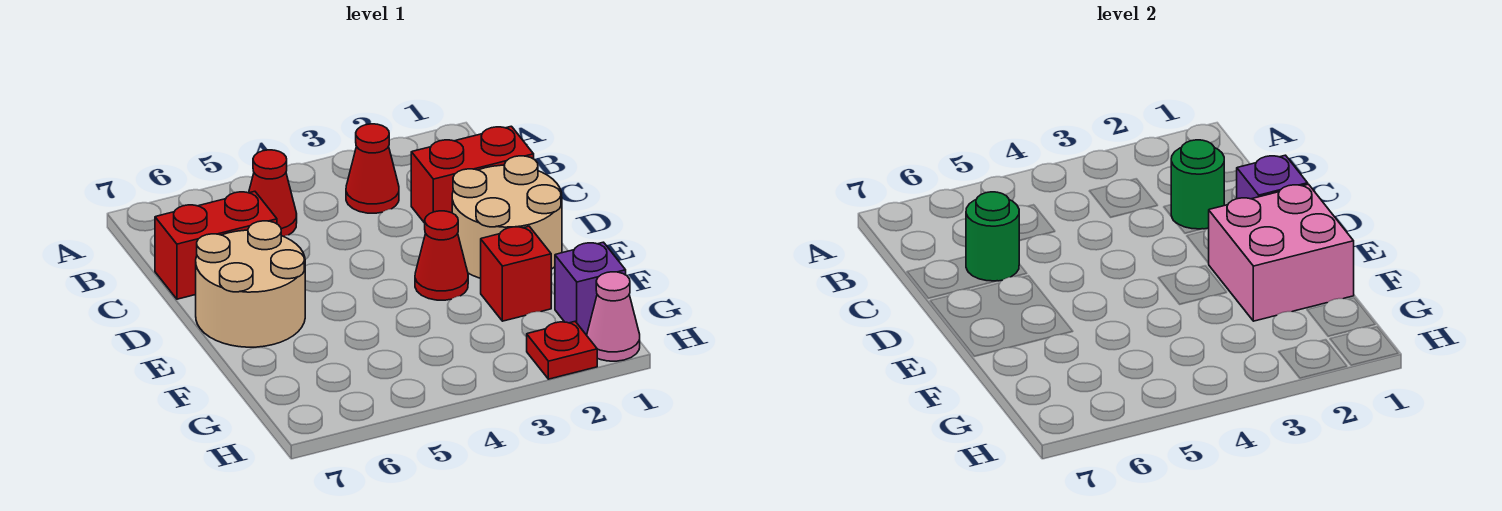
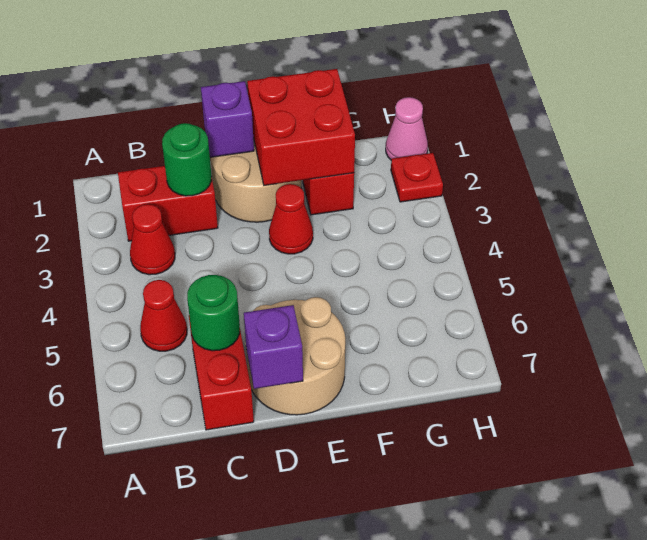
red brick C1:C2 level 1 -> red brick B2:C2 level 1
pink brick E1:F2 level 2 -> red brick E1:F2 level 2
purple brick G1 level 1 -> purple brick D7 level 2

